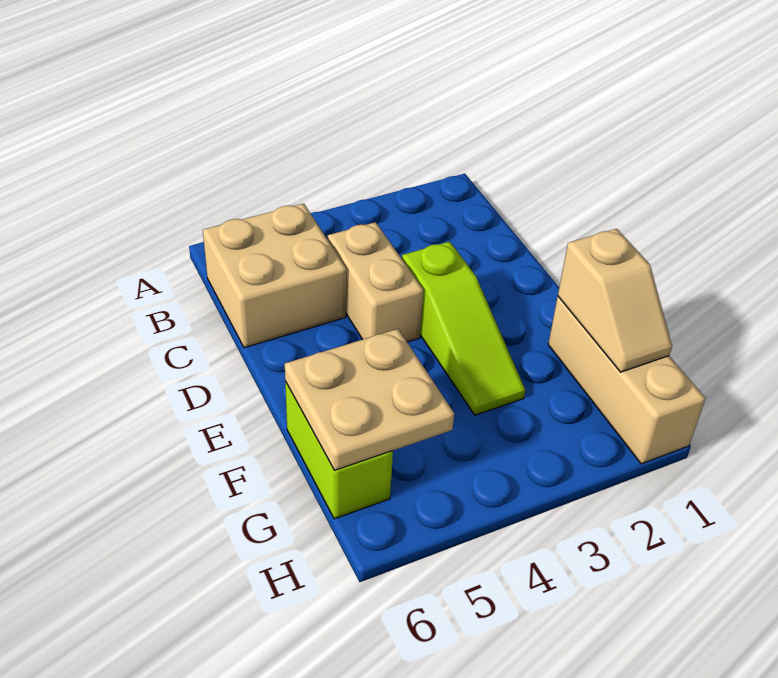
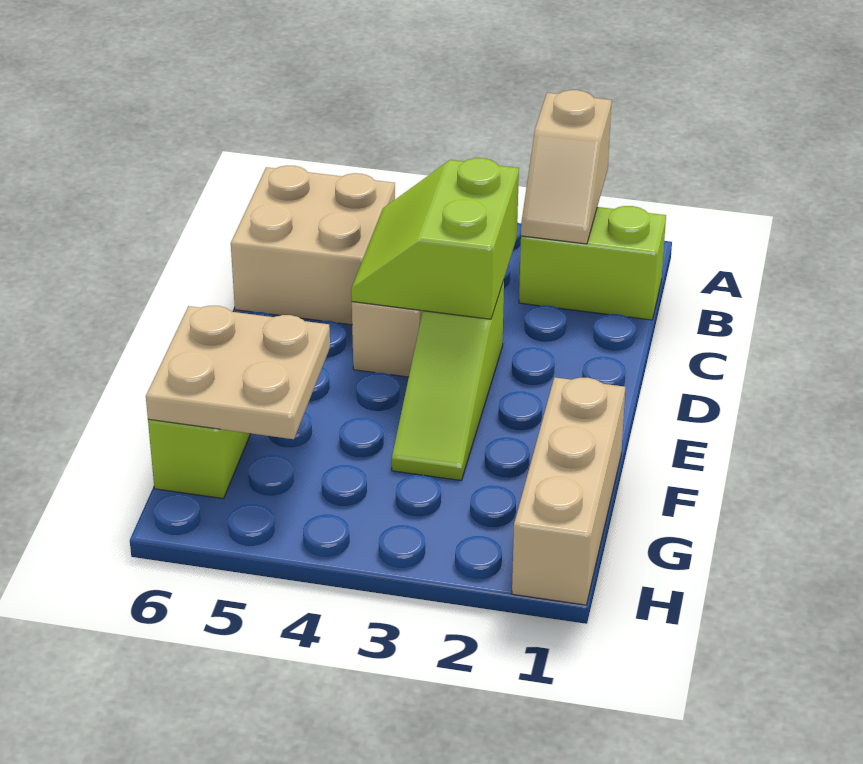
none -> lime brick B1:B2 level 1
none -> lime slope C3:D4 level 2 top 3
tan slope F1:G1 level 2 top F -> tan slope A2:B2 level 2 top A

